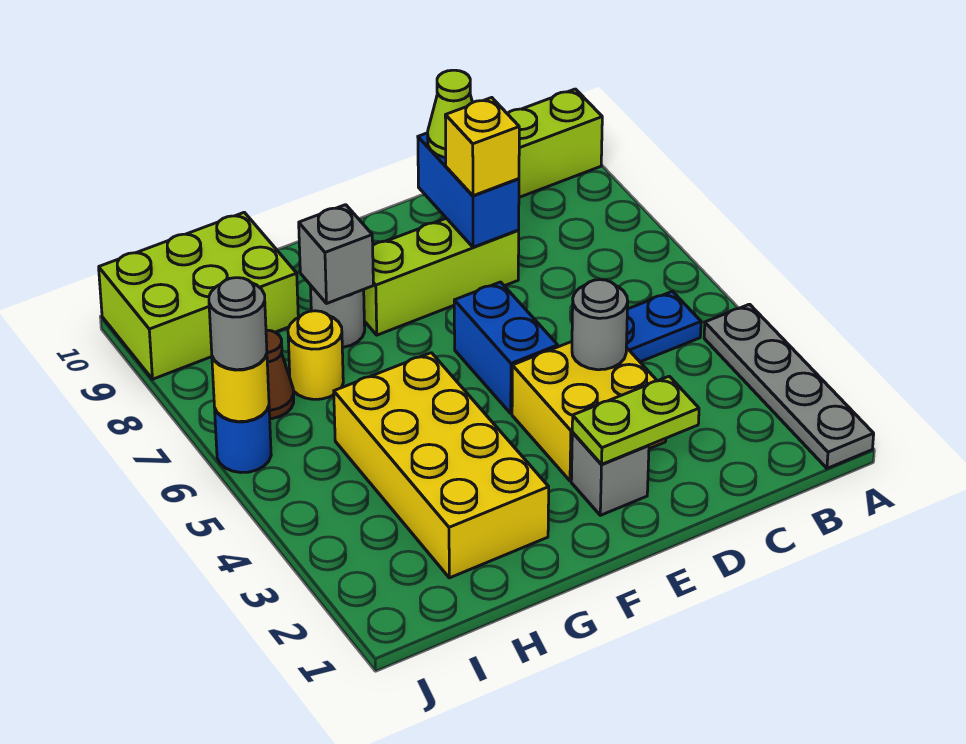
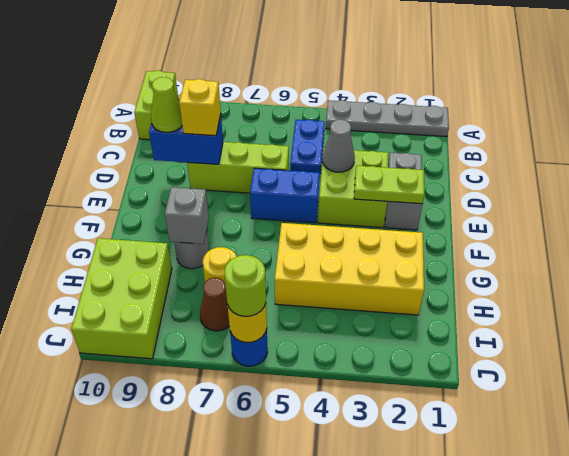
lime plate D2:E2 level 2 -> lime plate E2:E3 level 2
yellow brick D3:E4 level 1 -> lime brick D3:E4 level 1
grey round brick D4 level 2 -> grey cone D4 level 2
lime brick D8:F8 level 1 -> lime brick D6:D8 level 1
grey brick E2 level 1 -> grey brick D2:E2 level 1
grey round brick J6 level 3 -> lime round brick J6 level 3

